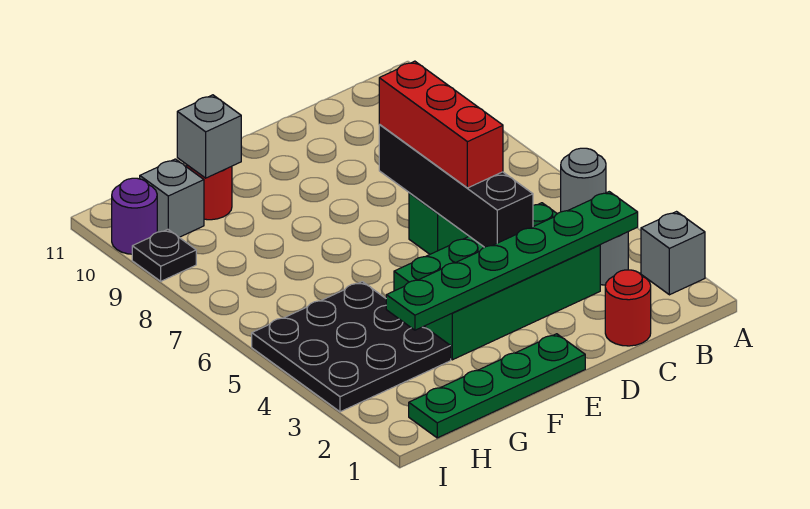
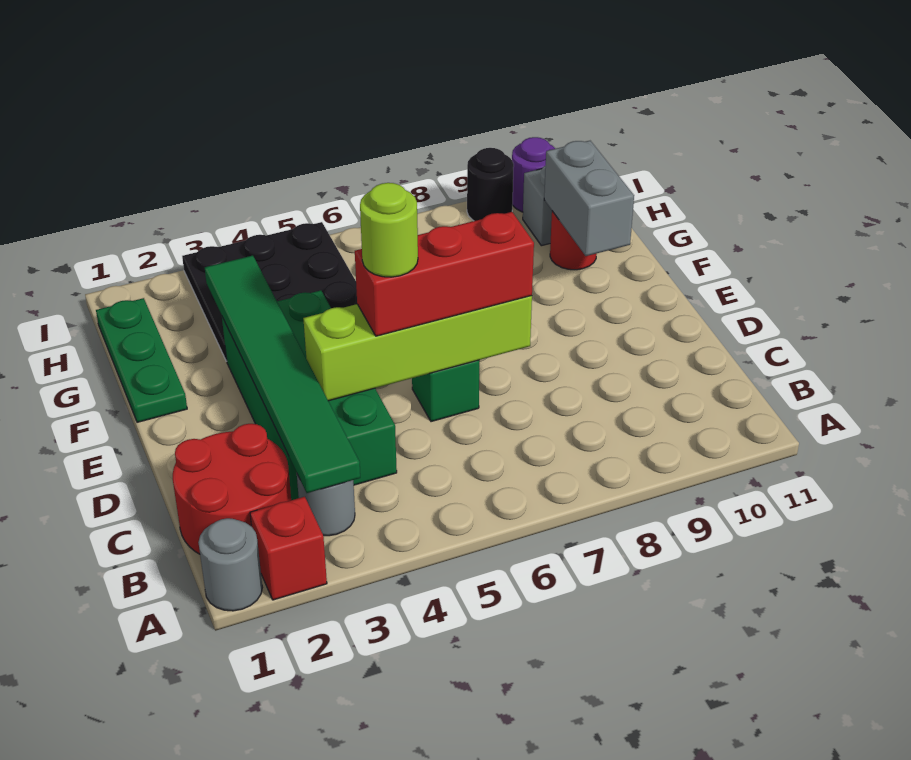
grey brick A2 level 1 -> red brick A2 level 1
grey round brick A5 level 1 -> grey round brick A1 level 1
green plate B3:G3 level 2 -> green tile B3:G3 level 2
red round brick C1 level 1 -> red round brick B1:C2 level 1
black brick D4:D7 level 2 -> lime brick D4:D7 level 2
none -> lime round brick D5 level 4
green plate E1:H1 level 1 -> green plate F1:H1 level 1
grey brick G10 level 2 -> grey brick F10:G10 level 2
black plate I9 level 1 -> black round brick I9 level 1

